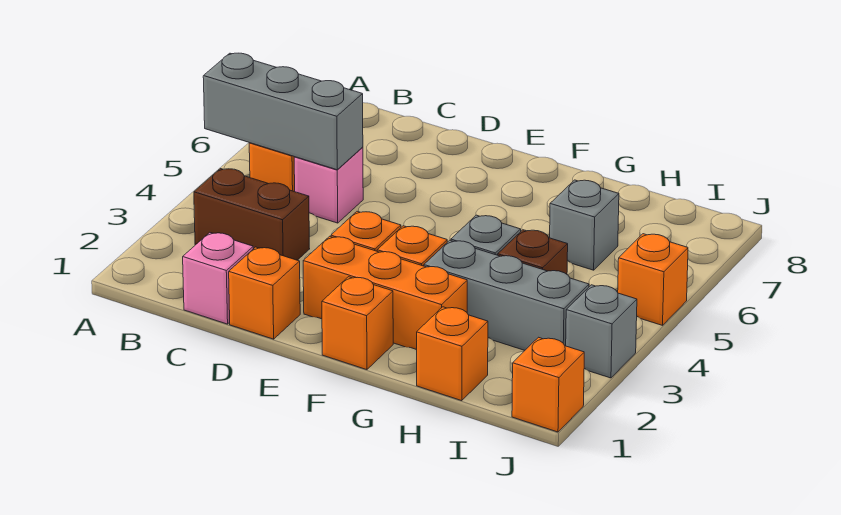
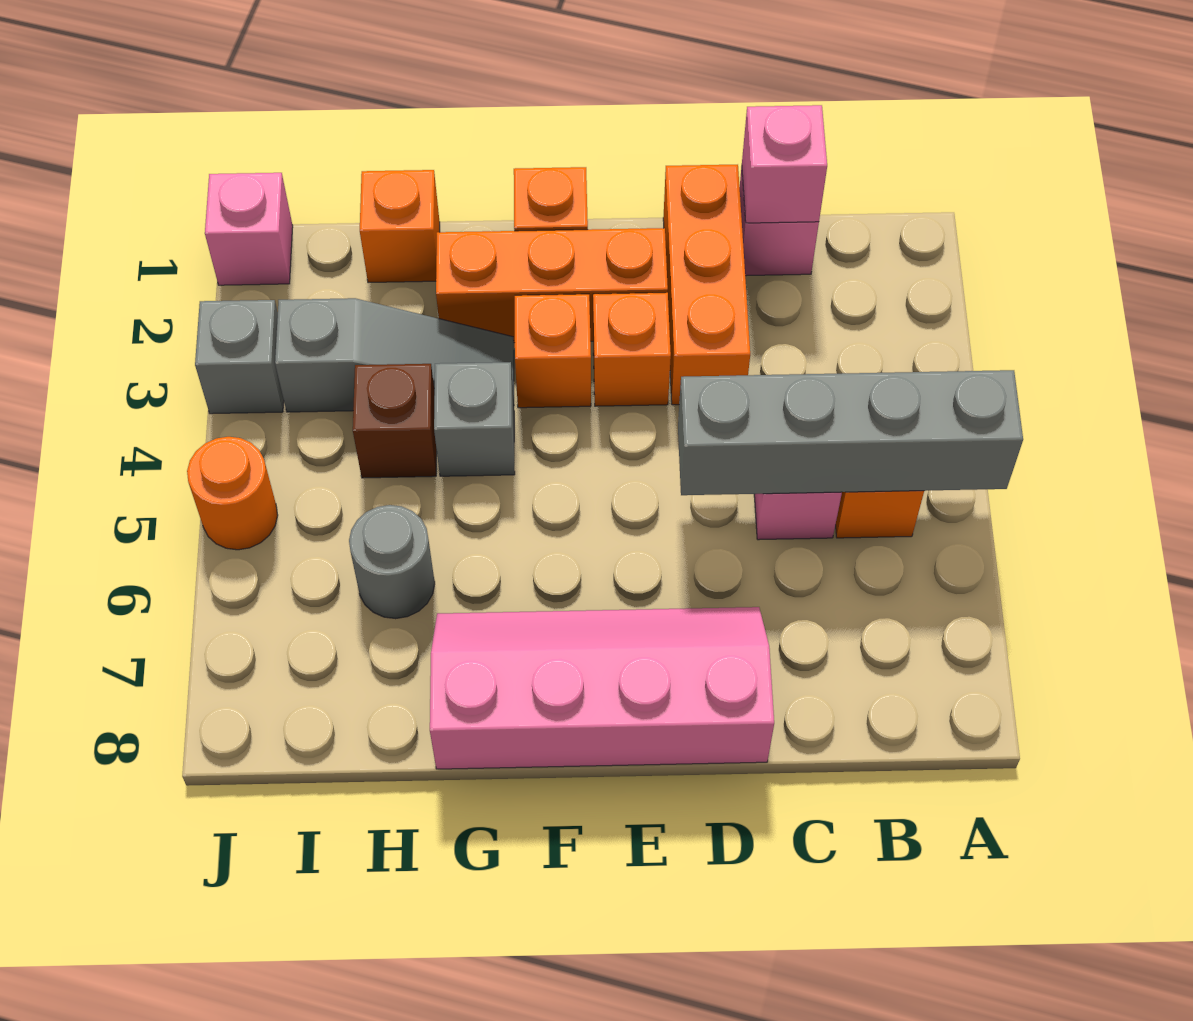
grey brick A5:C5 level 2 -> grey brick A5:D5 level 2
brown brick B3:C3 level 1 -> none
none -> pink brick C1 level 2
orange brick D1 level 1 -> orange brick D1:D3 level 1
none -> pink slope D7:G8 level 1 top 8
grey brick G3:I3 level 1 -> grey slope G3:I3 level 1 top I
grey brick H6 level 1 -> grey round brick H6 level 1
orange brick J1 level 1 -> pink brick J1 level 1
orange brick J5 level 1 -> orange round brick J5 level 1

